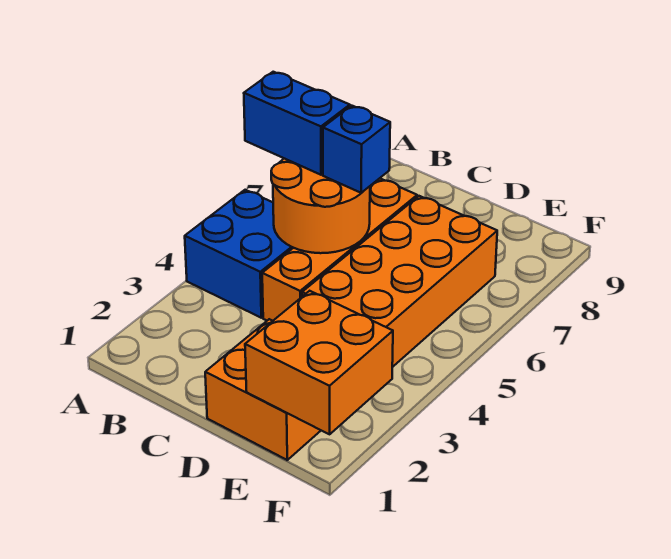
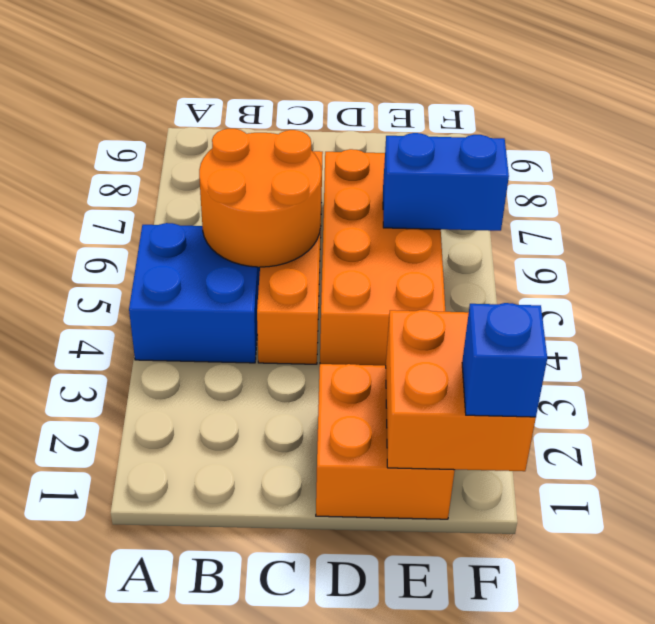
blue brick A6:B6 level 3 -> blue brick E6:F6 level 2
blue brick C6 level 3 -> blue brick F1 level 3

